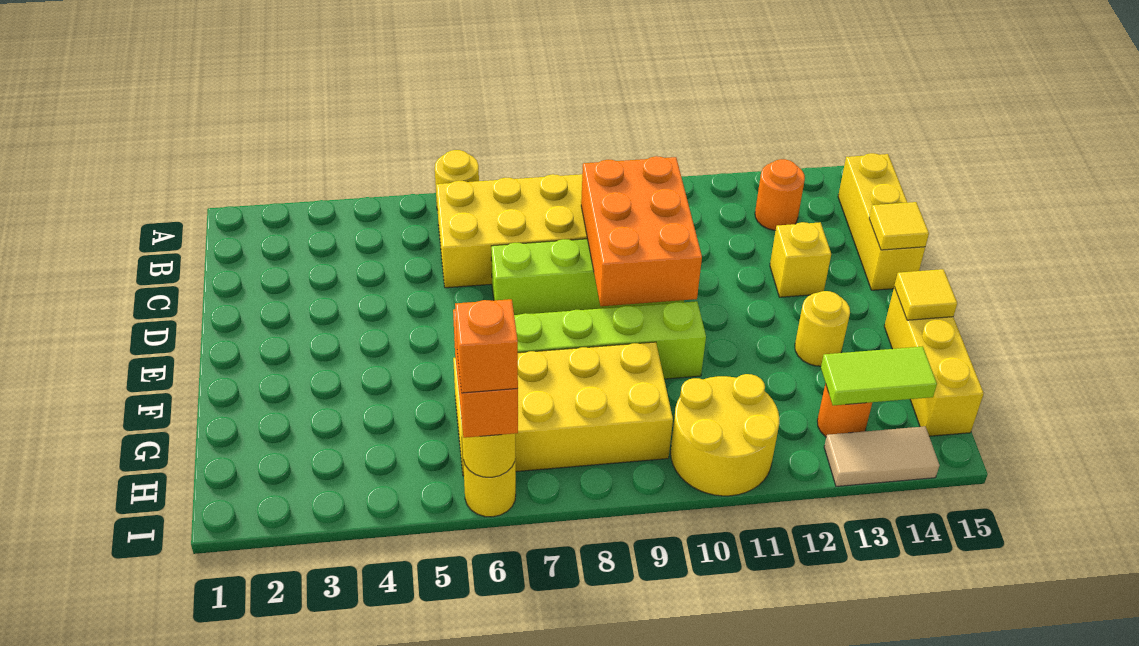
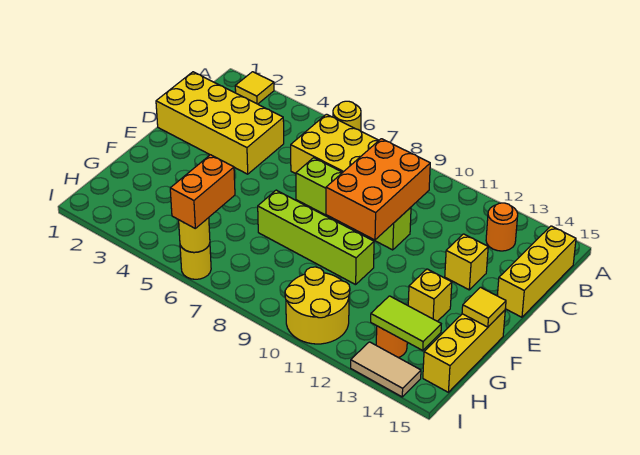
yellow tile D15 level 2 -> yellow tile A2 level 1
yellow round brick F13 level 1 -> yellow brick F13 level 1
yellow brick G6:H9 level 1 -> yellow brick C1:D4 level 1
orange brick I6 level 4 -> none

